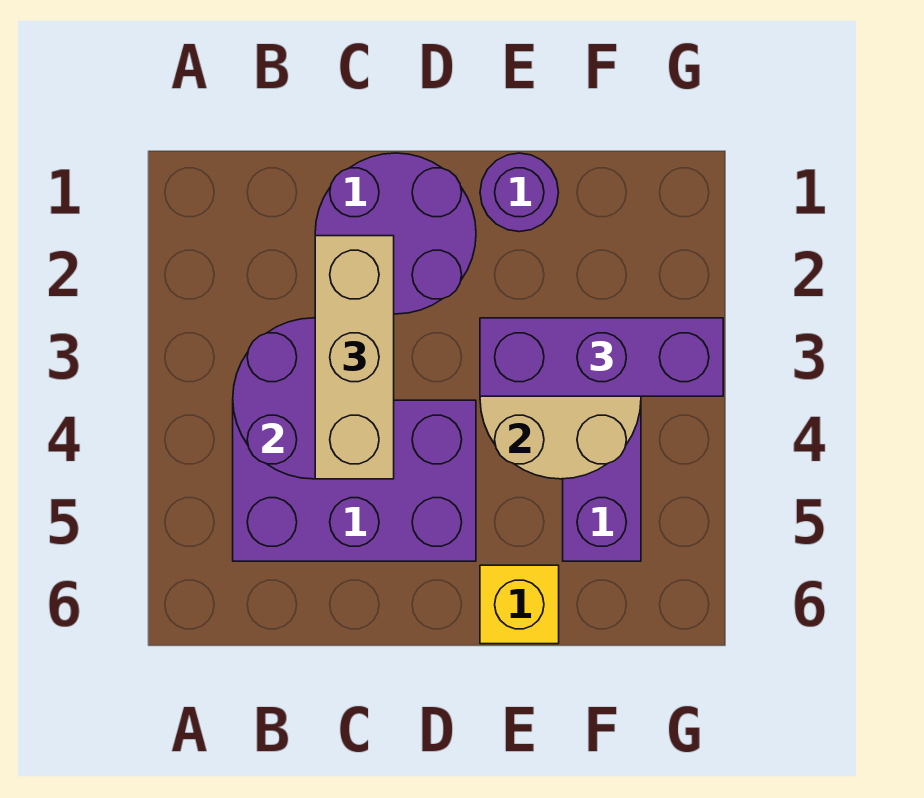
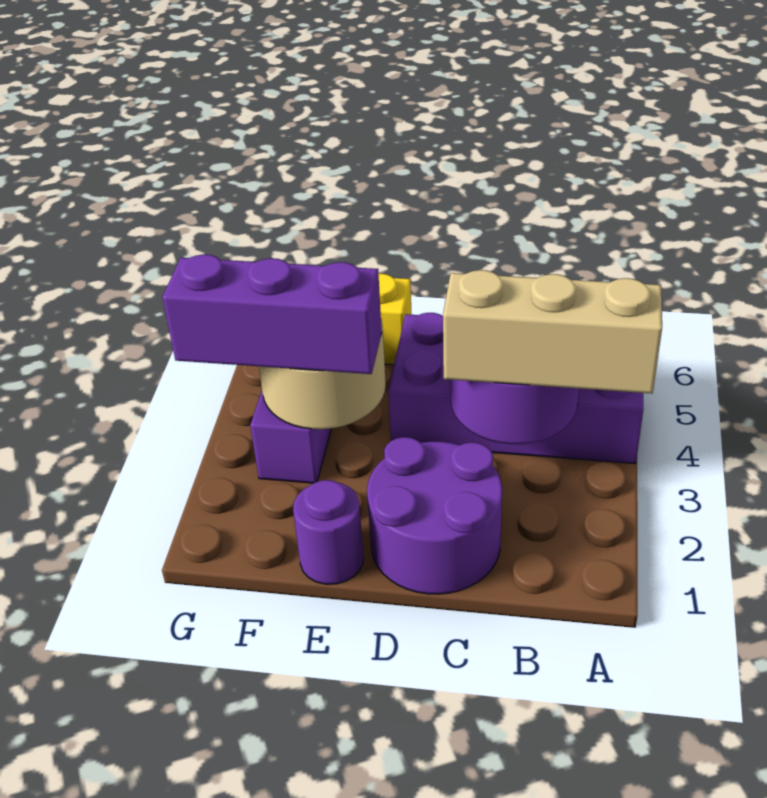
purple brick B4:D5 level 1 -> purple brick A4:D5 level 1
tan brick C2:C4 level 3 -> tan brick A3:C3 level 3

